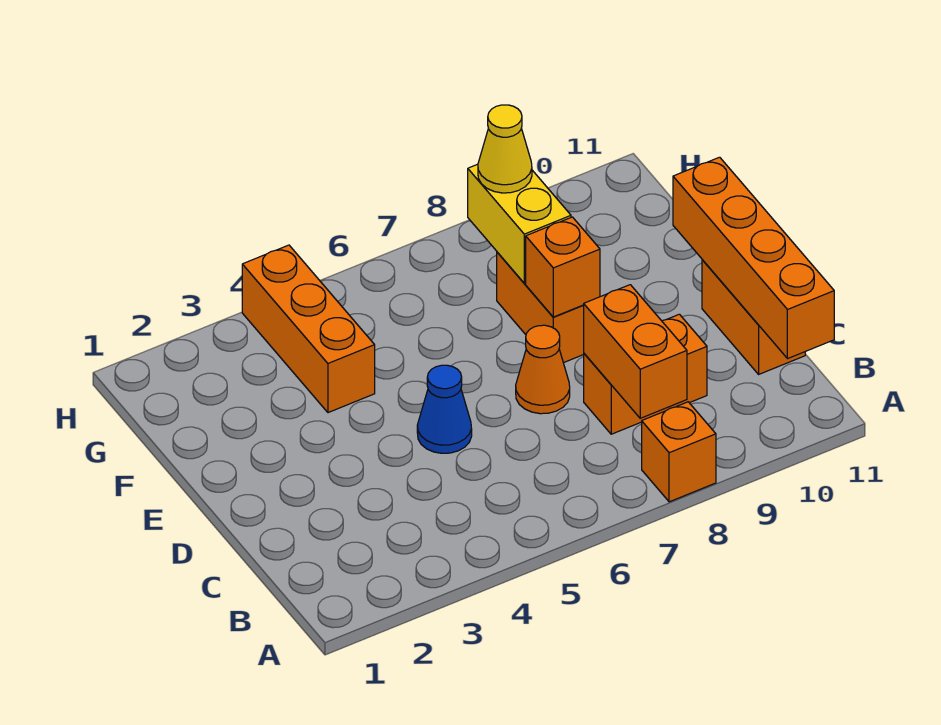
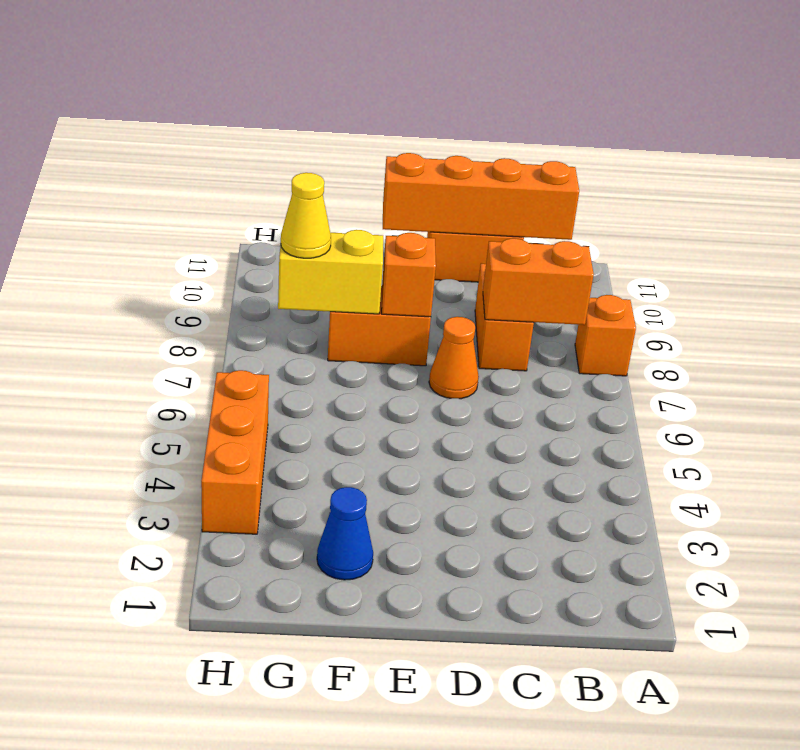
blue cone D5 level 1 -> blue cone F2 level 1
orange brick F4:H4 level 1 -> orange brick H3:H5 level 1

